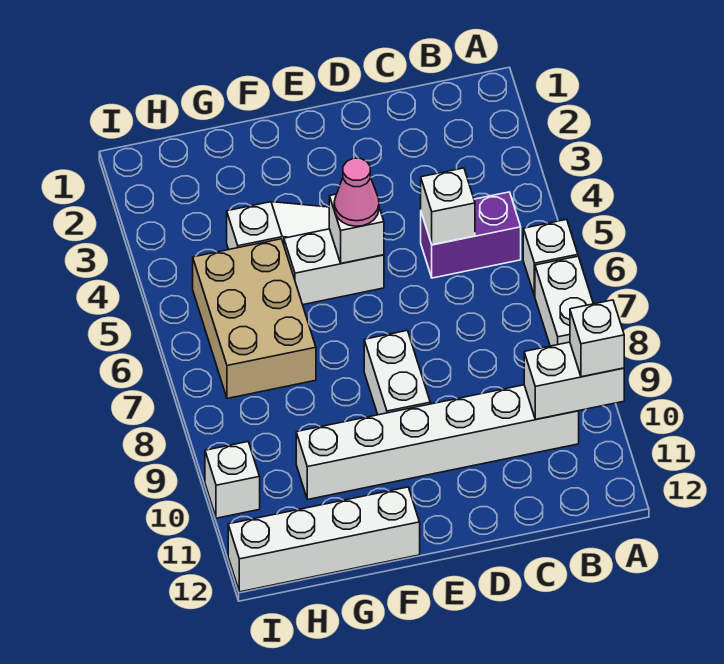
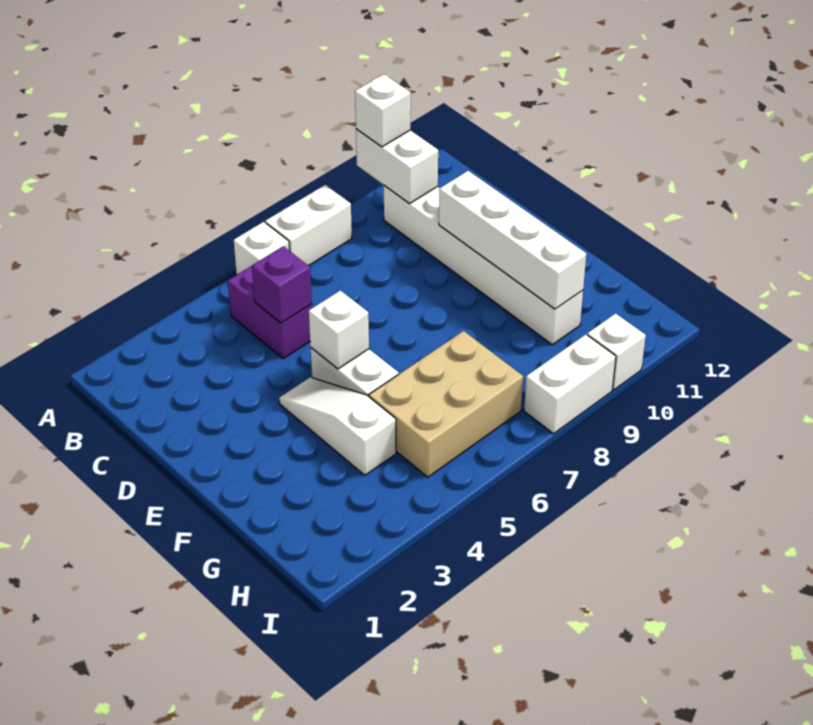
white brick C5 level 2 -> purple brick C5 level 2
pink cone E5 level 3 -> none
white brick E8:E9 level 1 -> white brick I8:I9 level 1
white brick F12:I12 level 1 -> white brick D10:G10 level 2

